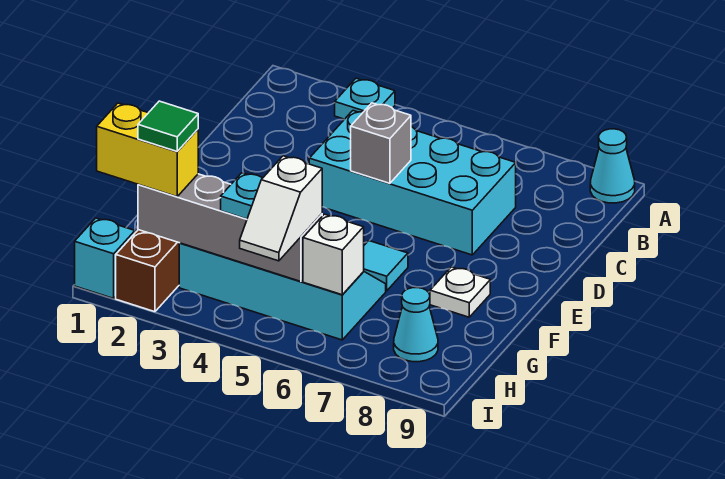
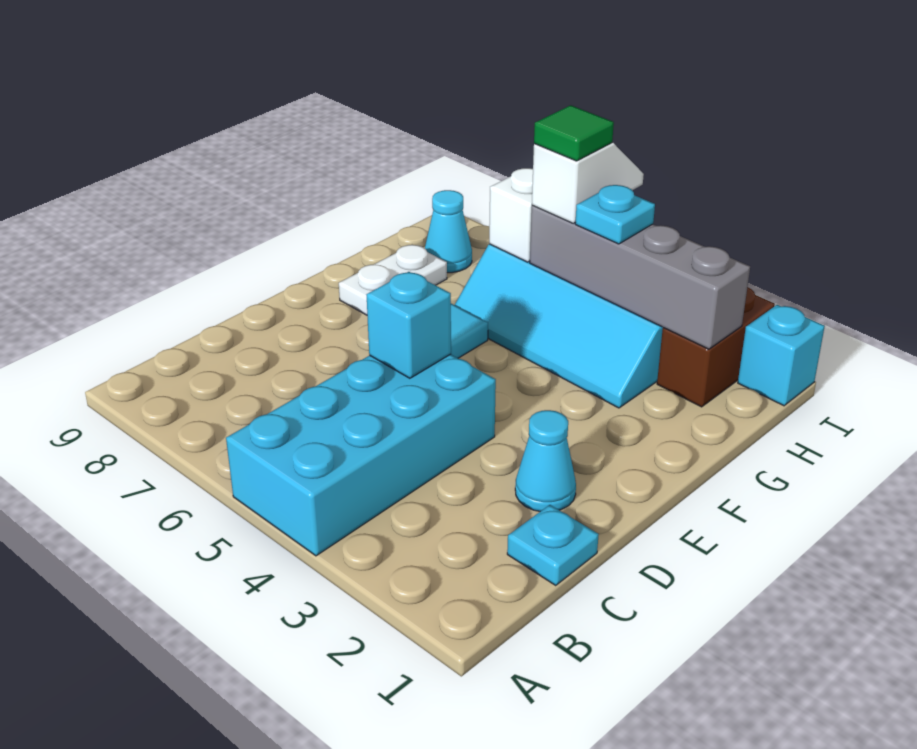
cyan plate A3 level 1 -> cyan plate C1 level 1
cyan cone A9 level 1 -> cyan cone D2 level 1
cyan brick C4:D7 level 1 -> cyan brick A4:D5 level 1
grey brick D5 level 2 -> cyan brick D5 level 2
white plate F8 level 1 -> white plate F8:G8 level 1
yellow brick H1:H2 level 3 -> none
green tile H2 level 4 -> green tile H5 level 4

